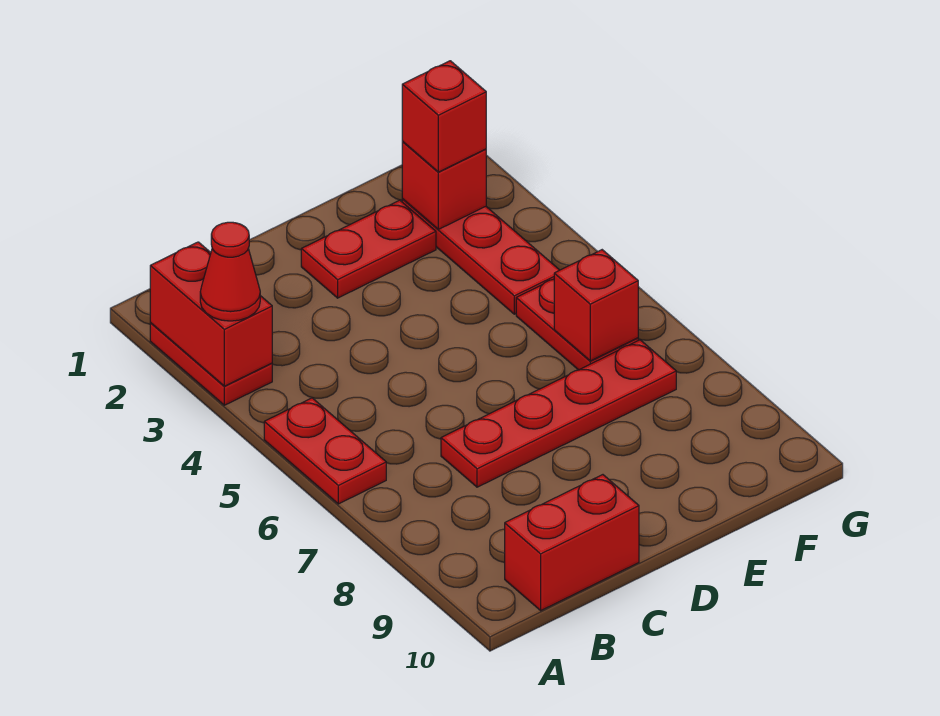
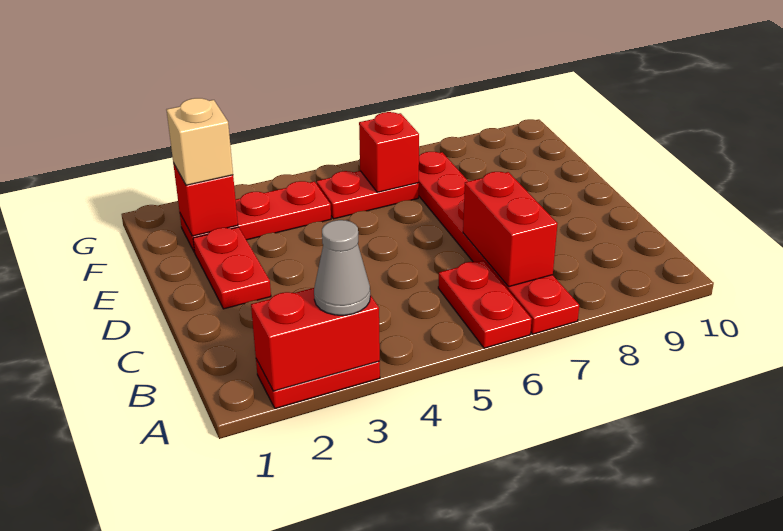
red cone A3 level 3 -> grey cone A3 level 3
red plate A5:A6 level 1 -> red plate A6:B6 level 1
red brick B10:C10 level 1 -> red brick B7:C7 level 2
red plate C7:F7 level 1 -> red plate A7:F7 level 1
red brick F2 level 3 -> tan brick F2 level 3

